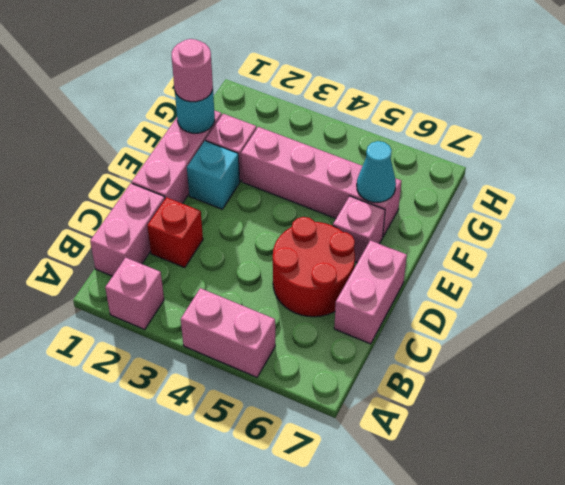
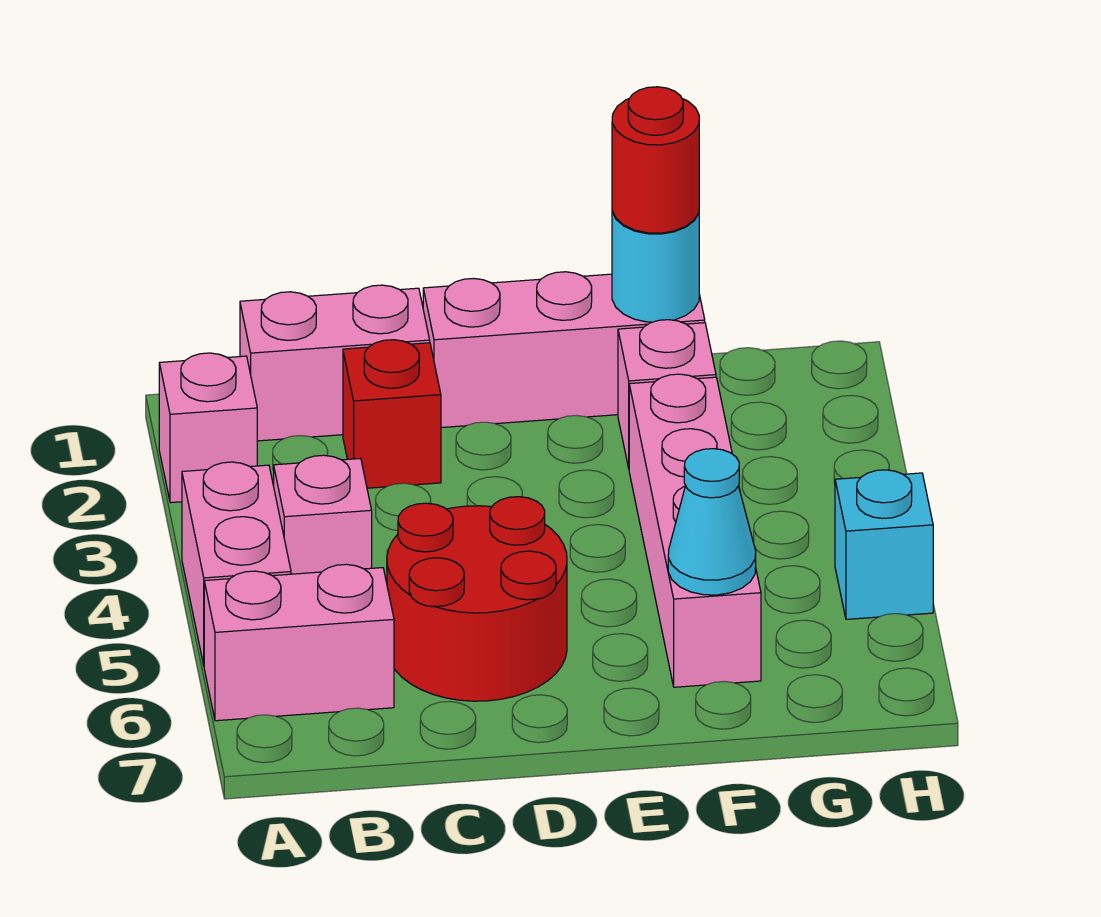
pink brick C7:D7 level 1 -> pink brick A6:B6 level 1
cyan brick E2 level 1 -> cyan brick H5 level 1
pink brick E6 level 1 -> pink brick B4 level 1
pink round brick F1 level 3 -> red round brick F1 level 3

